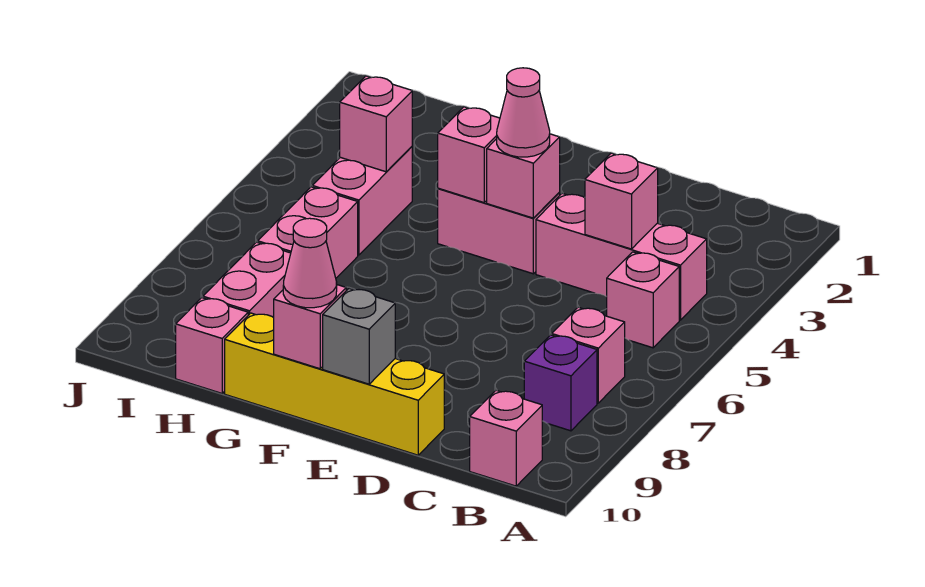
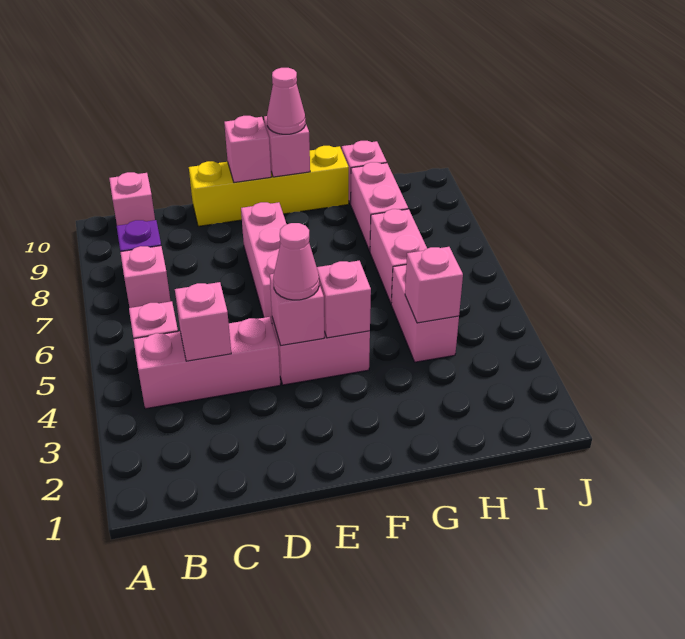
none -> pink brick E6:E8 level 1
grey brick E10 level 2 -> pink brick E10 level 2

